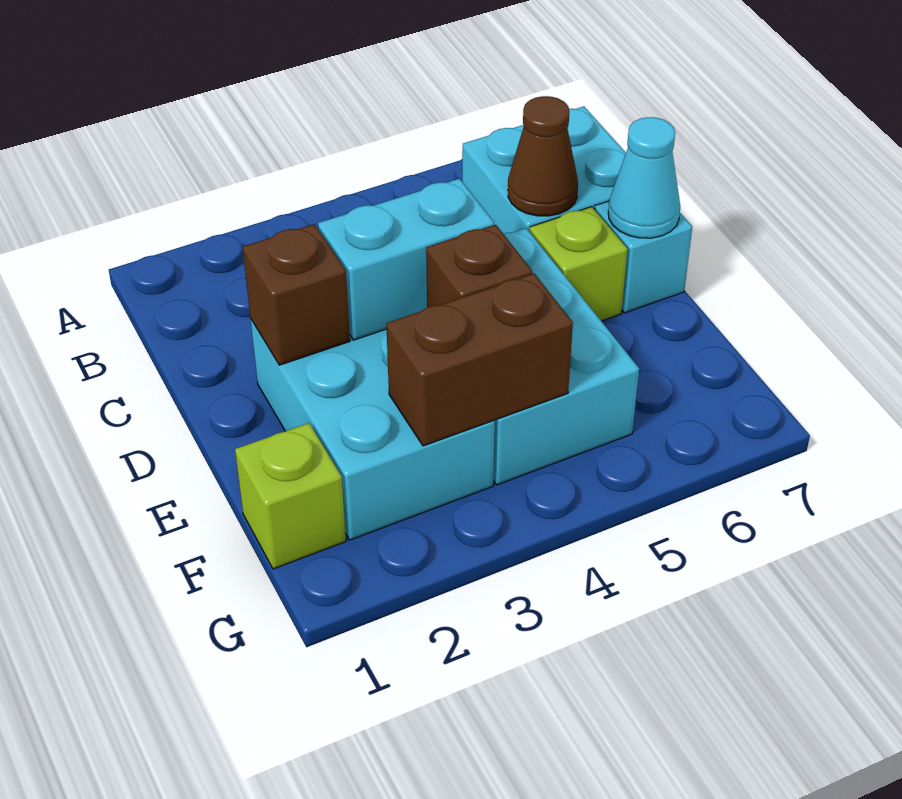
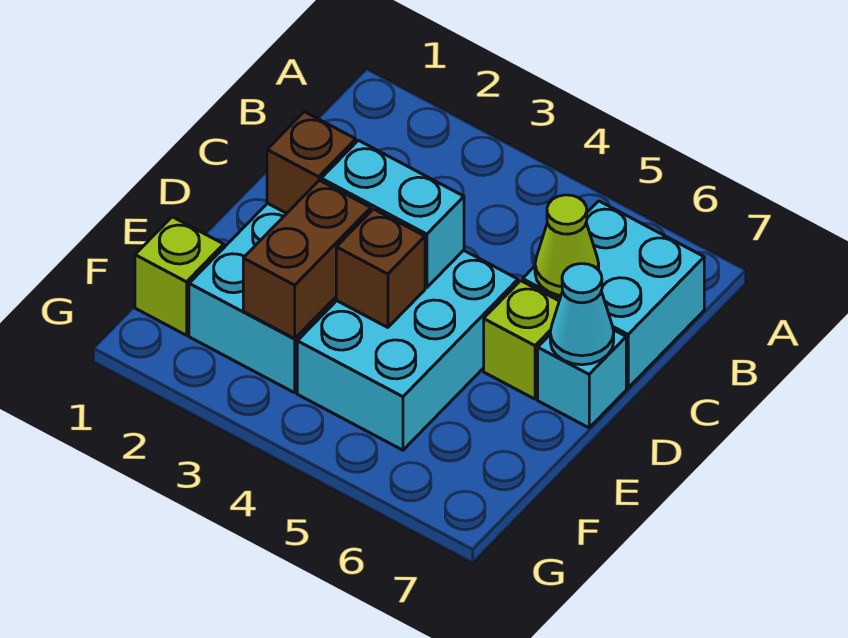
brown cone C6 level 2 -> lime cone C6 level 2
brown brick F3:F4 level 2 -> brown brick E3:F3 level 2

